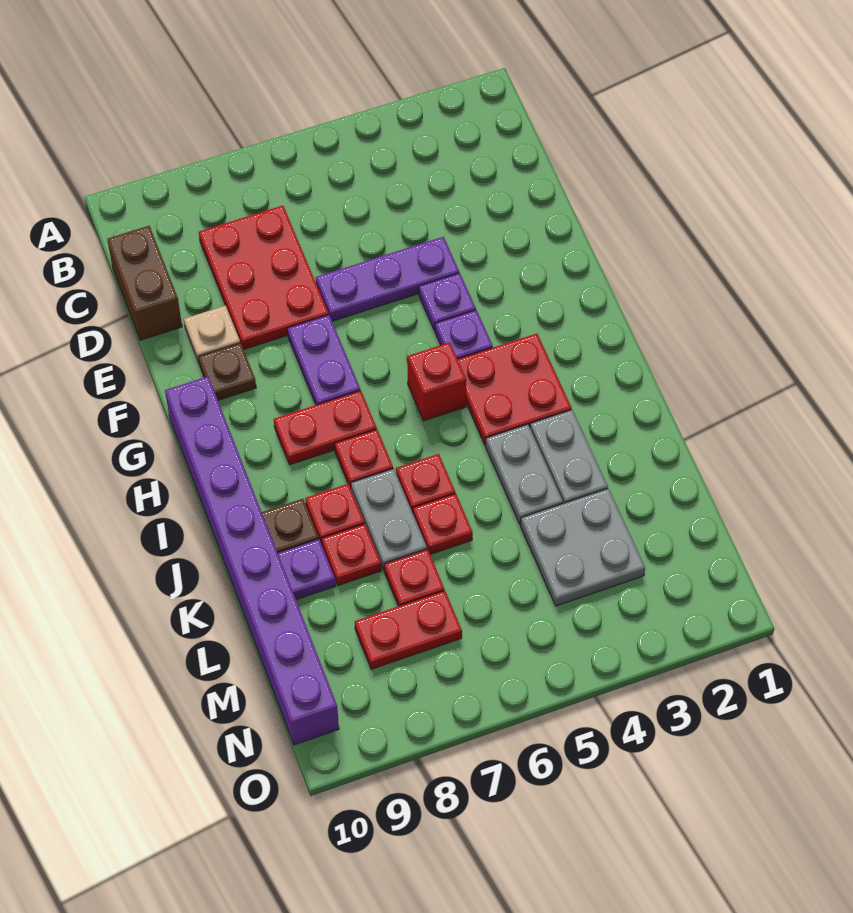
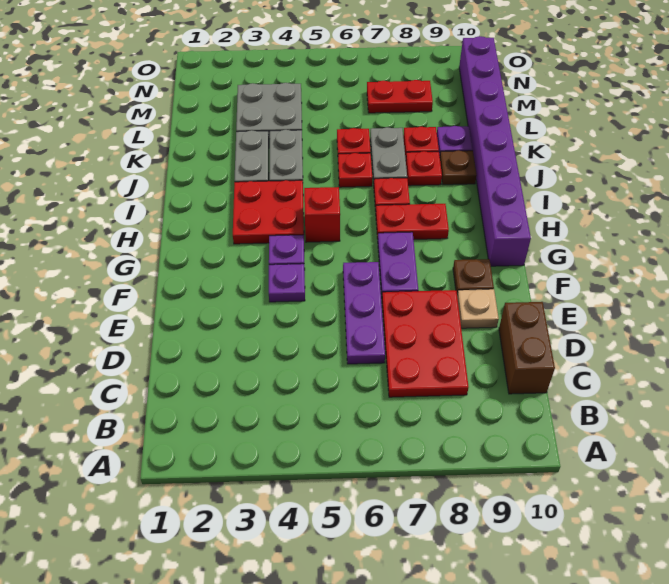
purple plate E4:E6 level 1 -> purple plate D6:F6 level 1
red plate L7 level 1 -> none

